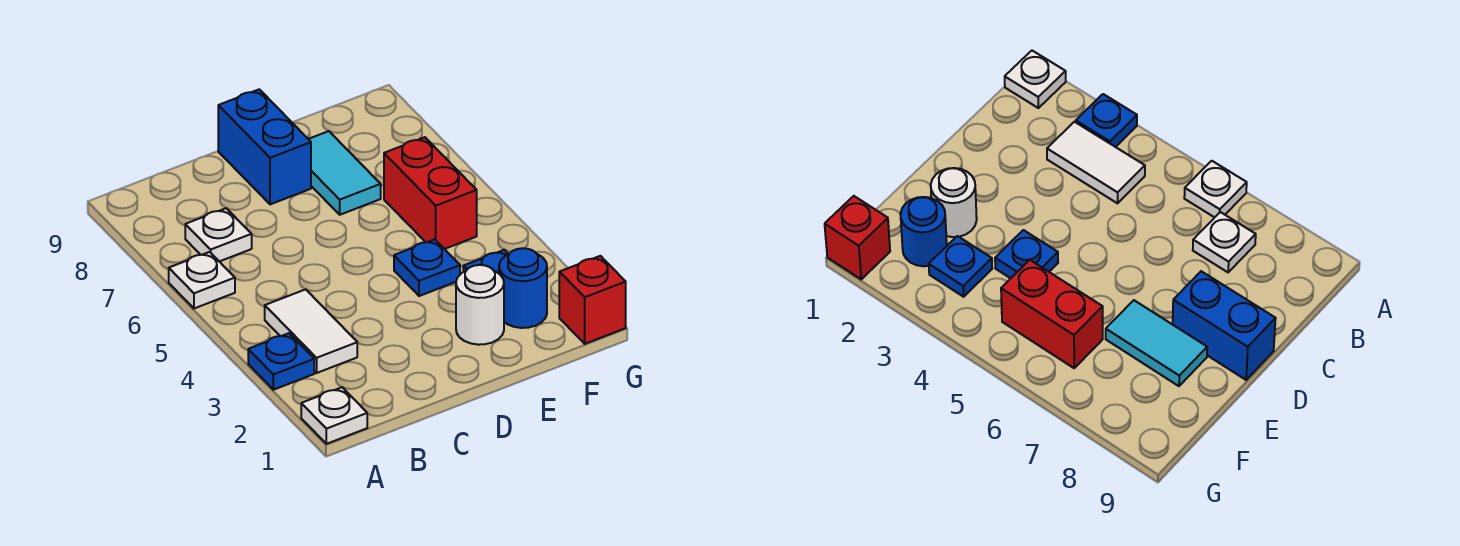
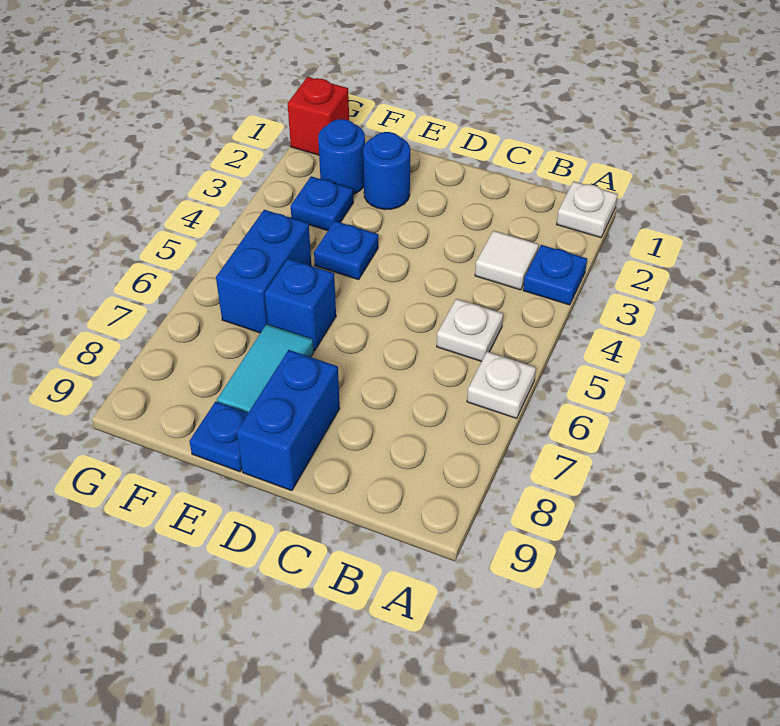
white tile B3:B4 level 1 -> white tile B3 level 1
white plate B7 level 1 -> white plate B5 level 1
white round brick E2 level 1 -> blue round brick E2 level 1
none -> blue brick E6 level 1
none -> blue plate E9 level 1
red brick F5:F6 level 1 -> blue brick F5:F6 level 1

